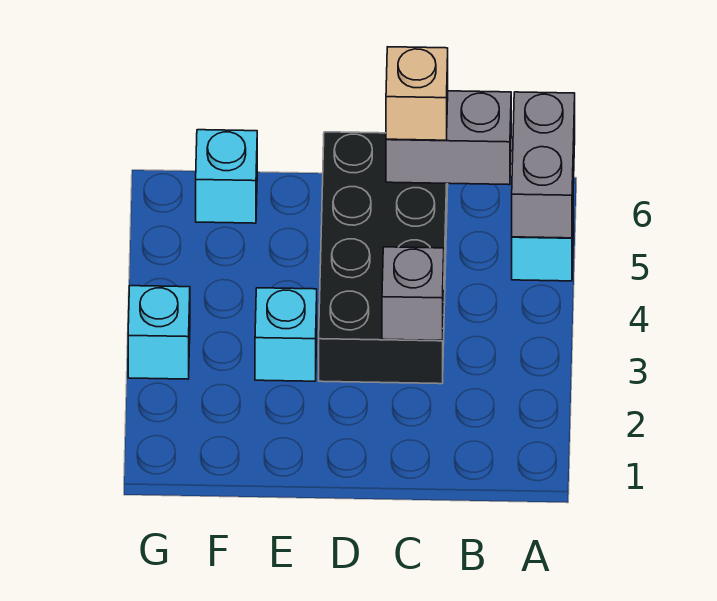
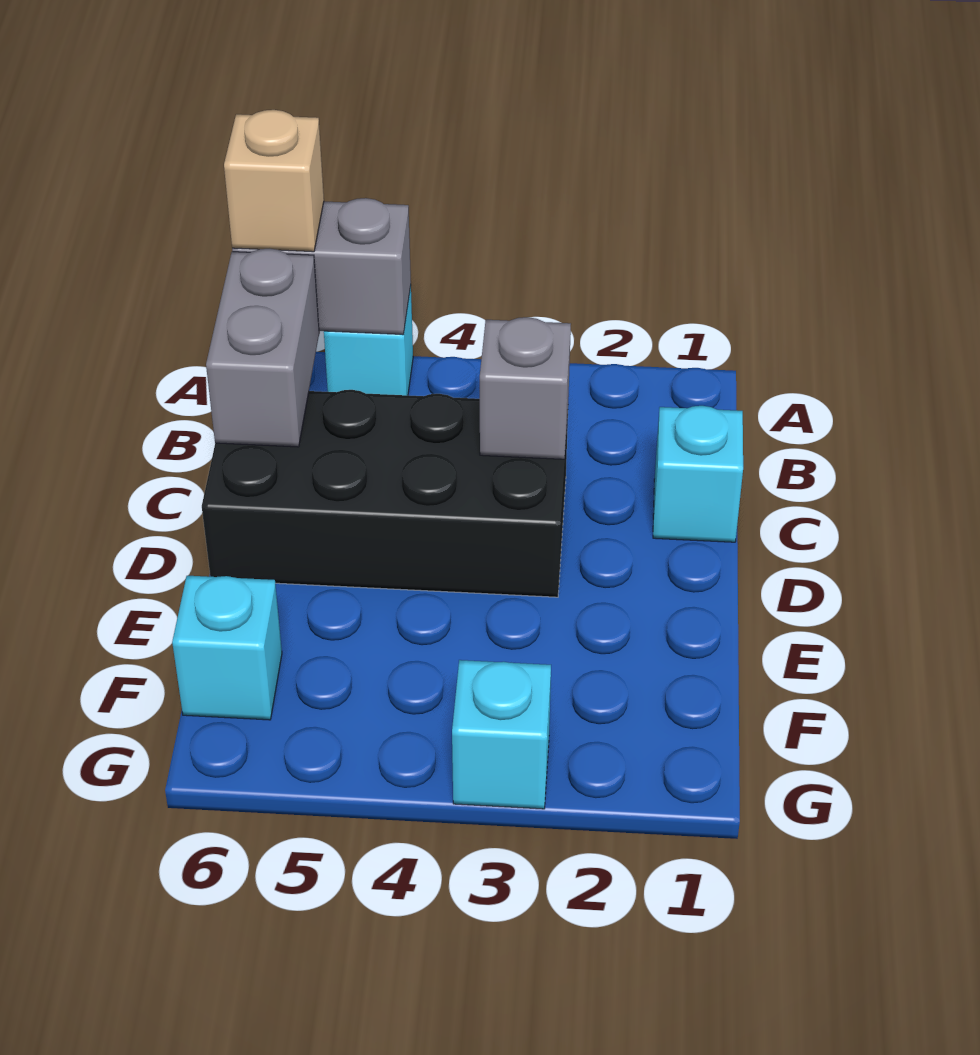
tan brick C6 level 3 -> tan brick A6 level 3
cyan brick E3 level 1 -> cyan brick C1 level 1

